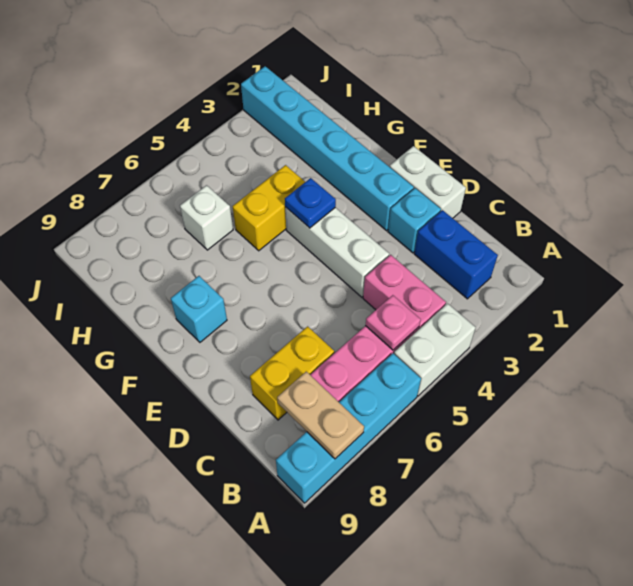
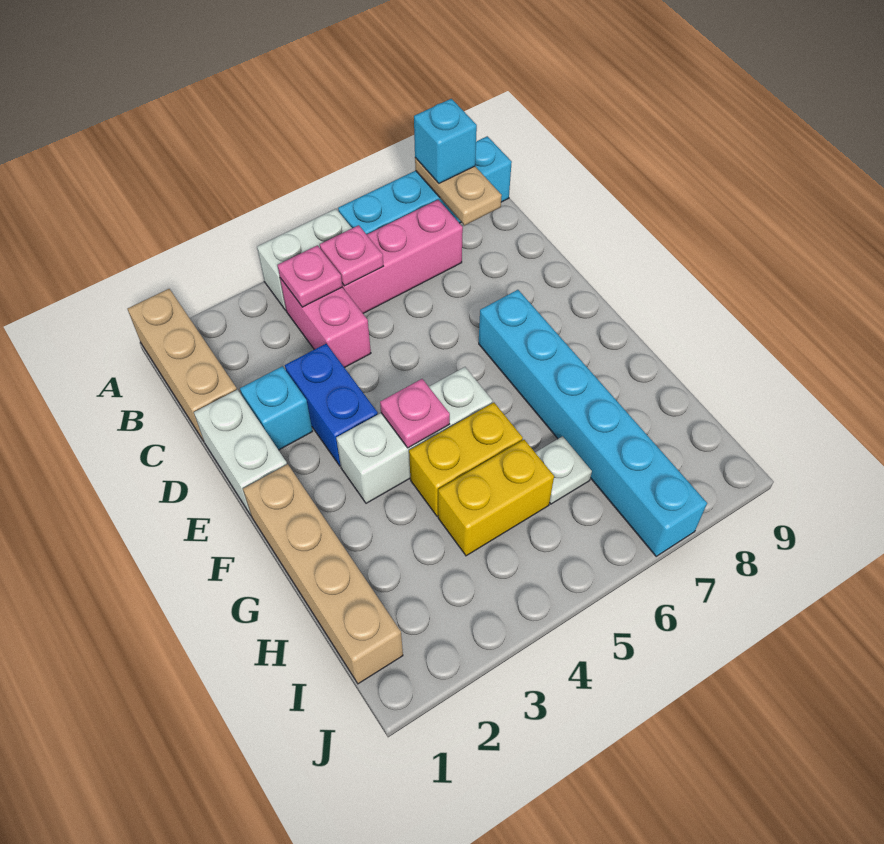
none -> tan brick A1:C1 level 1
blue brick B2:C2 level 1 -> blue brick D3:E3 level 1
none -> pink plate B4 level 2
yellow brick C7:C8 level 1 -> yellow brick H4:H5 level 1
white brick D4:F4 level 1 -> white brick F3:F5 level 1
cyan brick E2:J2 level 1 -> cyan brick E7:J7 level 1
none -> tan brick F1:I1 level 1
blue plate F4 level 2 -> pink plate F4 level 2
cyan brick F8 level 1 -> cyan brick A8 level 3
white brick H6 level 1 -> white plate H6 level 1

